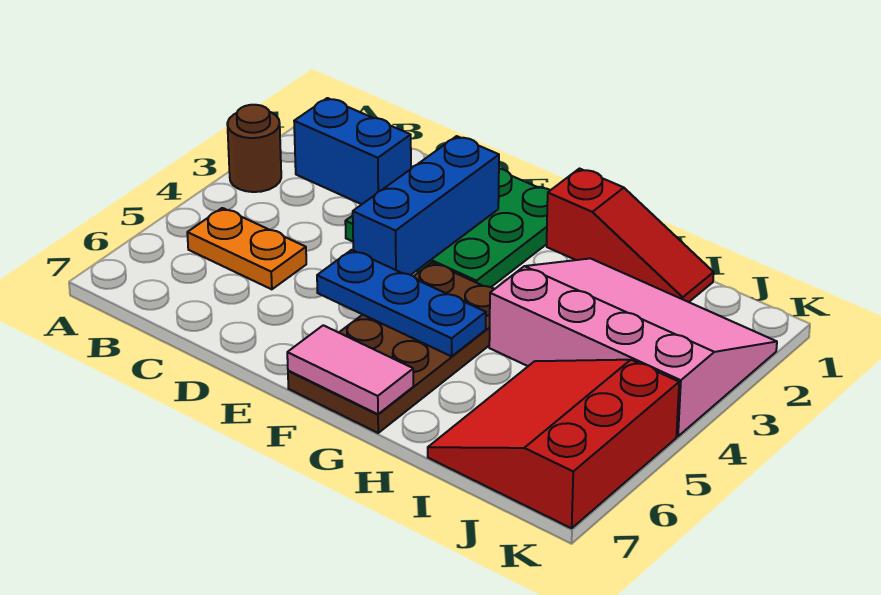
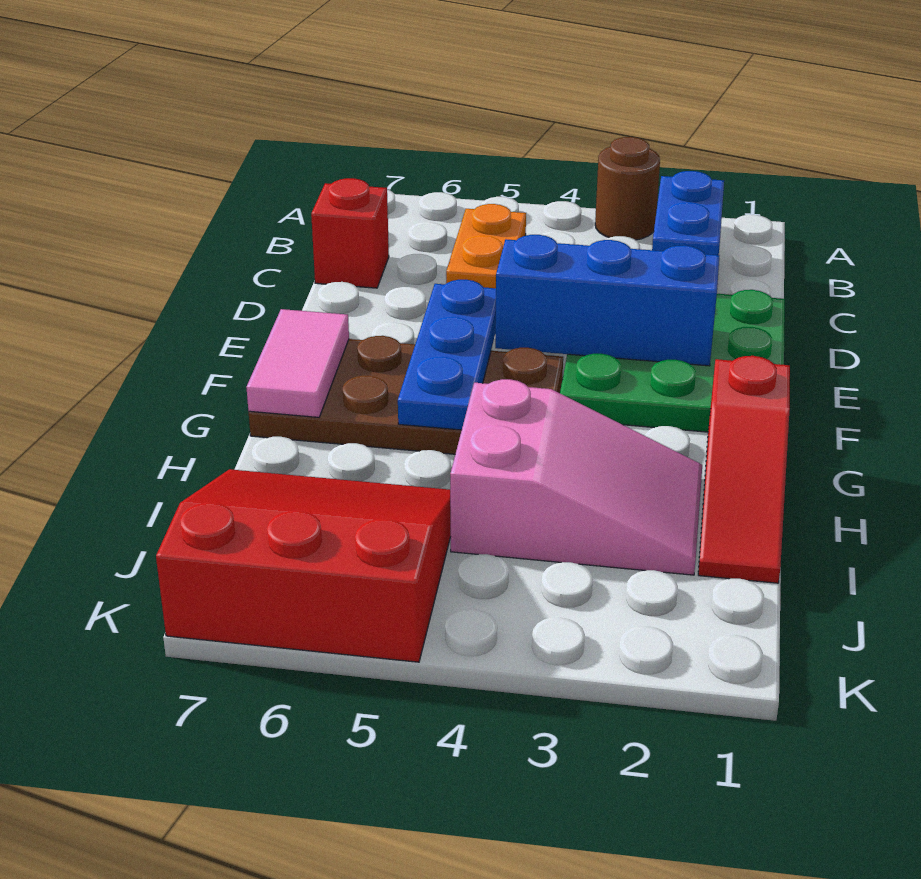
none -> red brick C7 level 1
pink slope H2:K4 level 1 top 4 -> pink slope H2:I4 level 1 top 4

